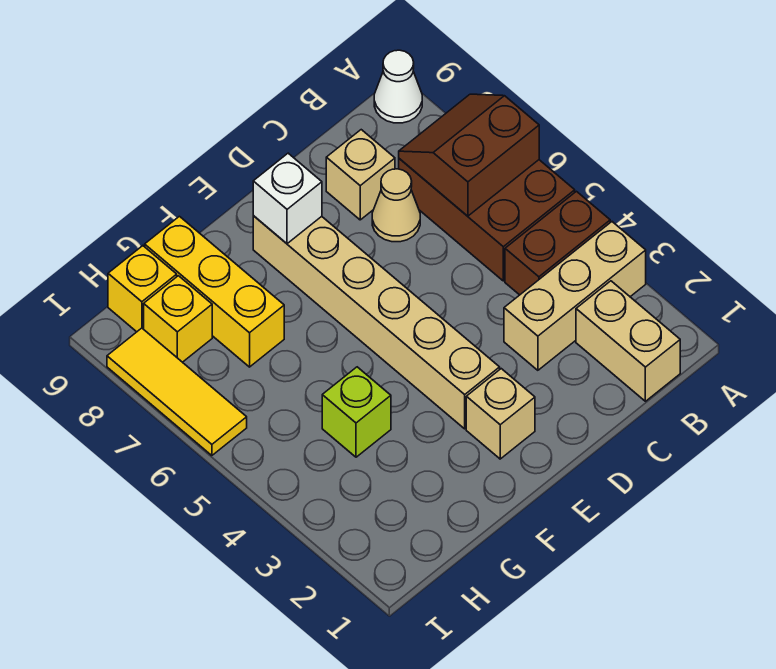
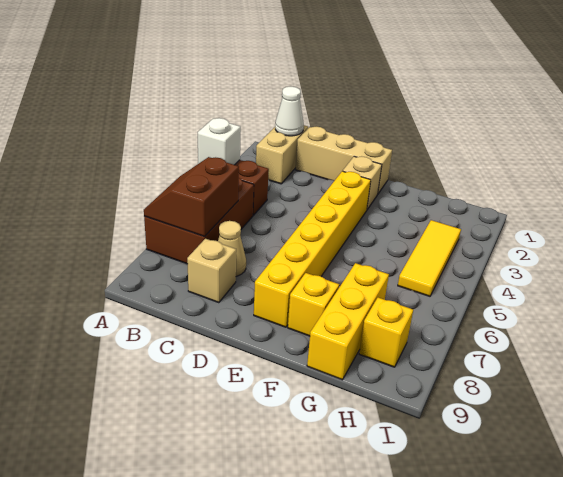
tan brick A3:C3 level 1 -> tan brick C1:E1 level 1
brown slope A6:B7 level 2 top 6 -> brown slope A6:B7 level 2 top B
white cone A9 level 1 -> white cone B1 level 2
tan brick E3:E8 level 1 -> yellow brick E3:E8 level 1
white brick E8 level 2 -> white brick A4 level 2
lime brick G4 level 1 -> none
yellow brick H9 level 1 -> yellow brick F8 level 1
yellow tile I6:I8 level 1 -> yellow tile H3:H5 level 1

